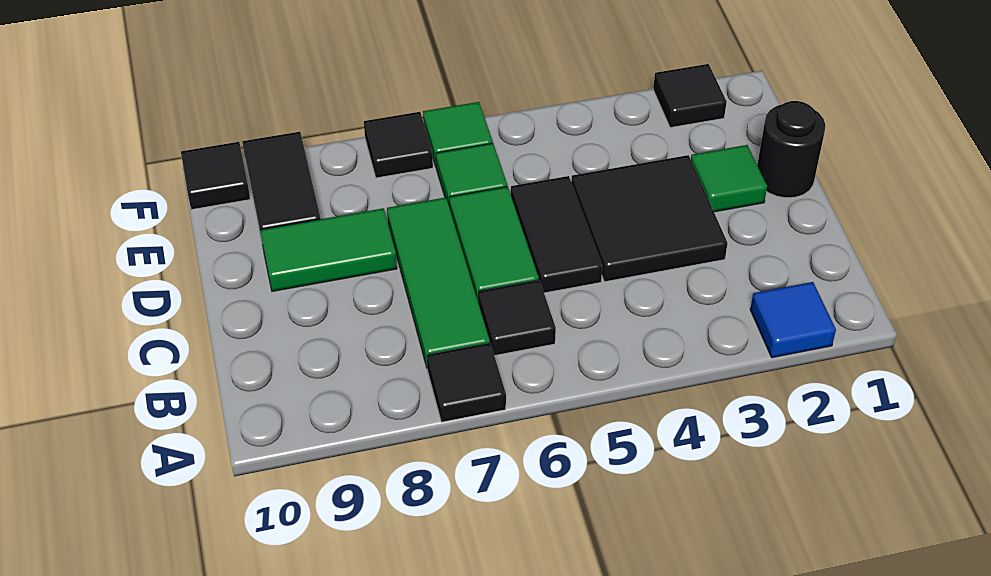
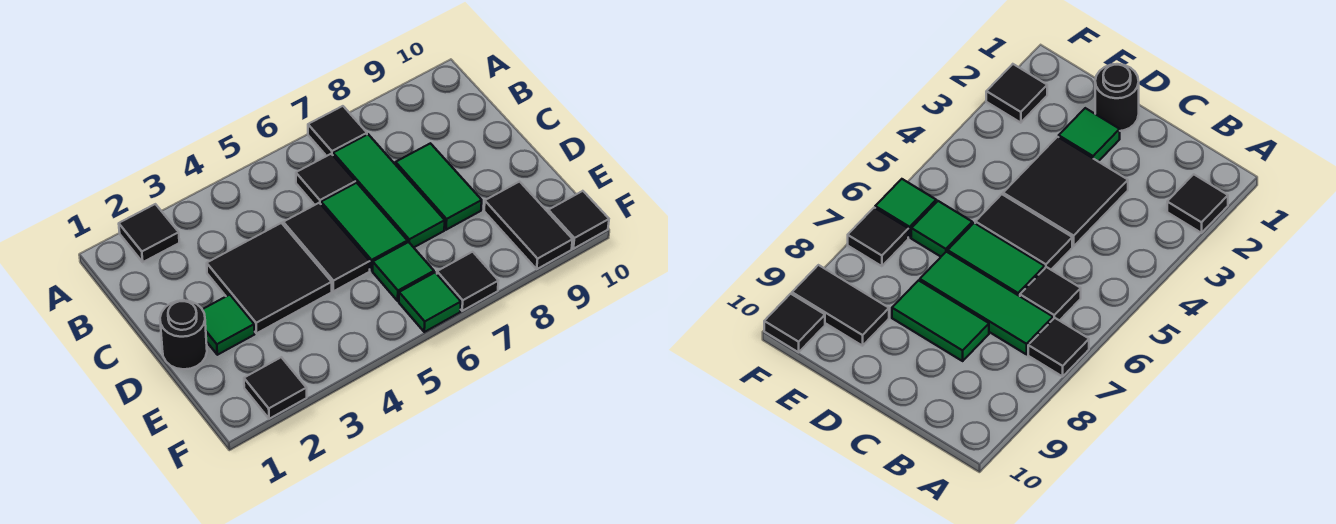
blue tile A2 level 1 -> black tile A2 level 1
green tile D8:D9 level 1 -> green tile C8:D8 level 1

